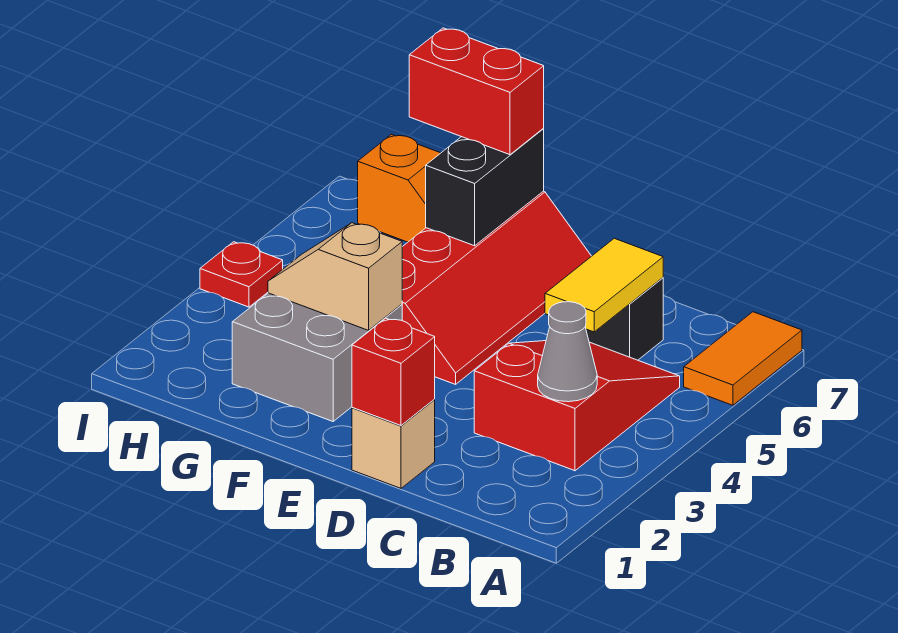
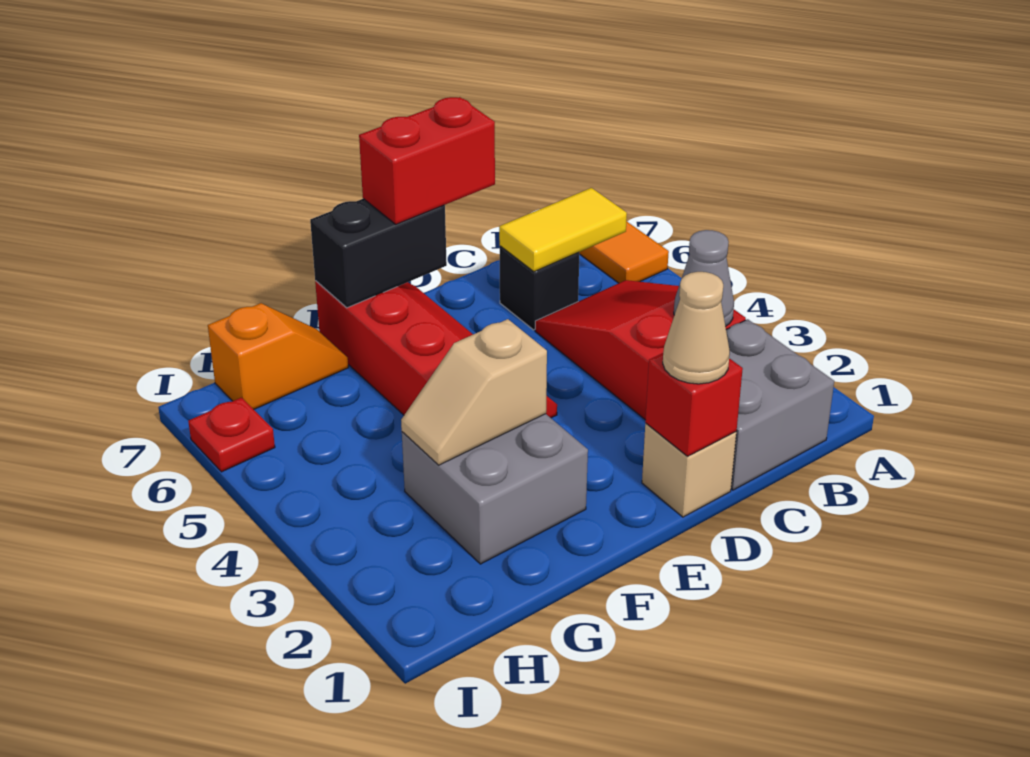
none -> grey brick B1:C2 level 1
yellow tile C5:C6 level 2 -> yellow tile B6:C6 level 2
none -> tan cone D1 level 3
black brick F6:F7 level 2 -> black brick E7:F7 level 2
red brick F7:G7 level 3 -> red brick D7:E7 level 3
red plate I4 level 1 -> red plate I6 level 1

